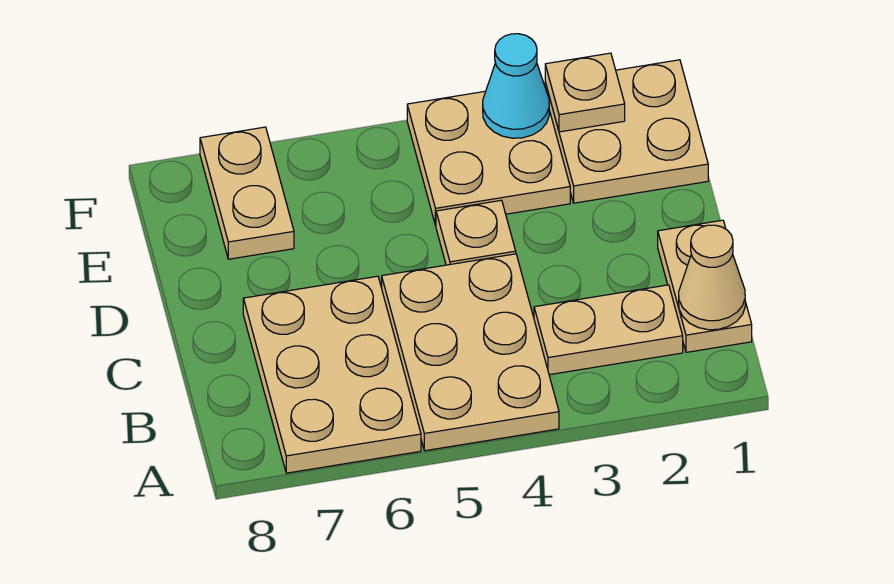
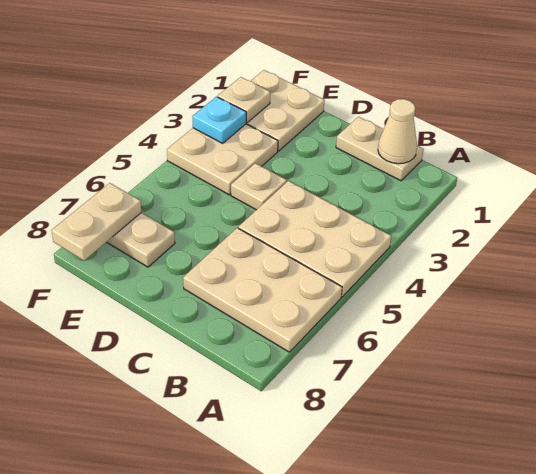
tan plate B2:B3 level 1 -> tan plate F7:F8 level 2
cyan cone F3 level 2 -> cyan plate F3 level 2

